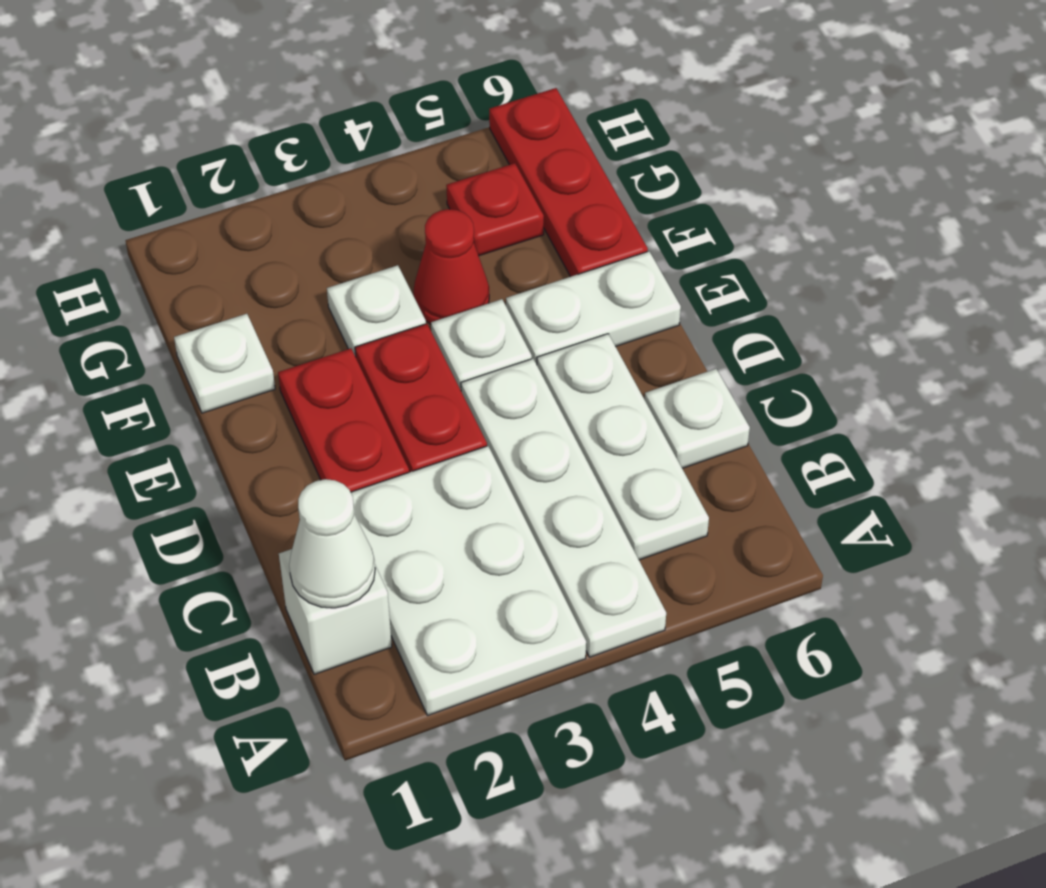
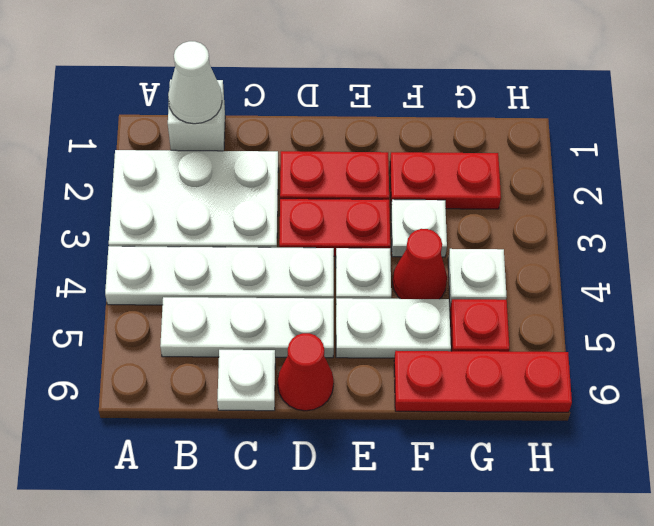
none -> red cone D6 level 1
white plate E5:E6 level 1 -> white plate E5:F5 level 1
white plate F1 level 1 -> white plate G4 level 1
none -> red plate F2:G2 level 1

